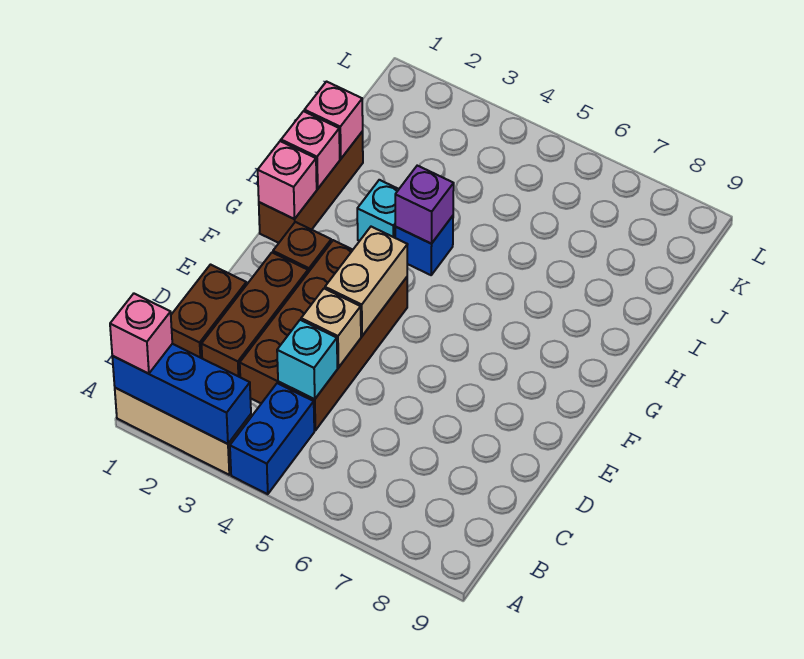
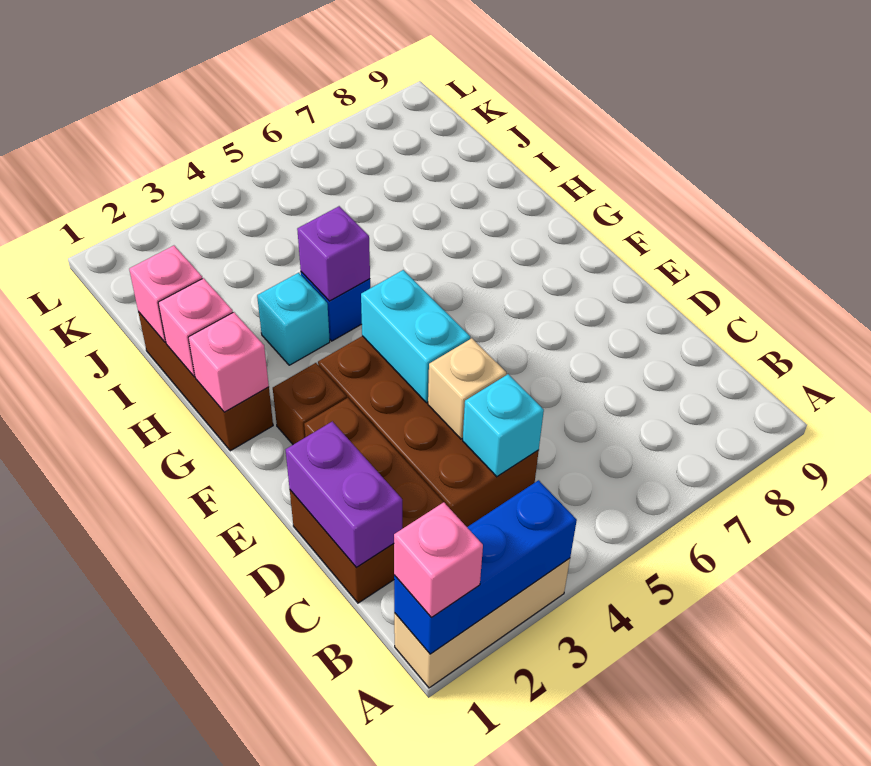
blue brick A4:B4 level 1 -> none
none -> purple brick C1:D1 level 2
tan brick E4:F4 level 2 -> cyan brick E4:F4 level 2

